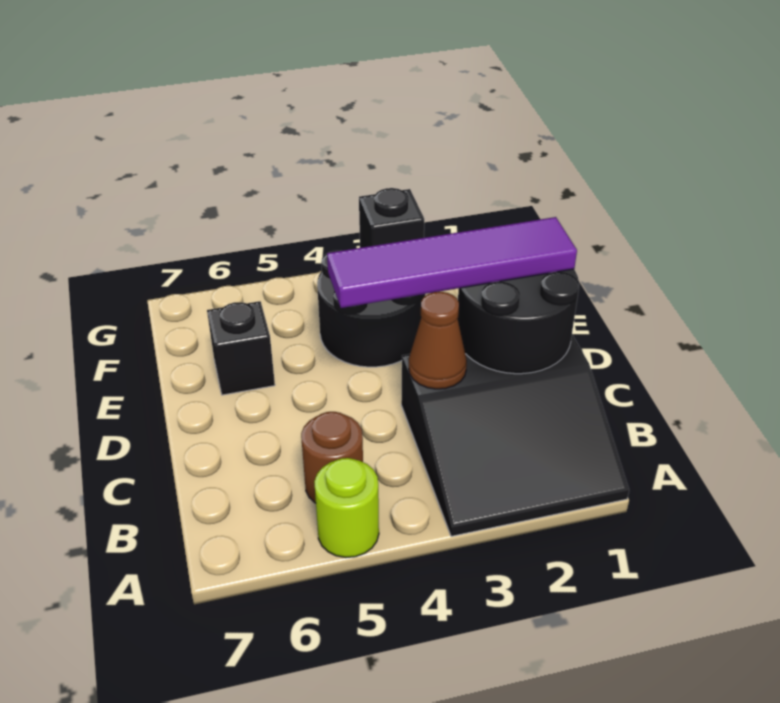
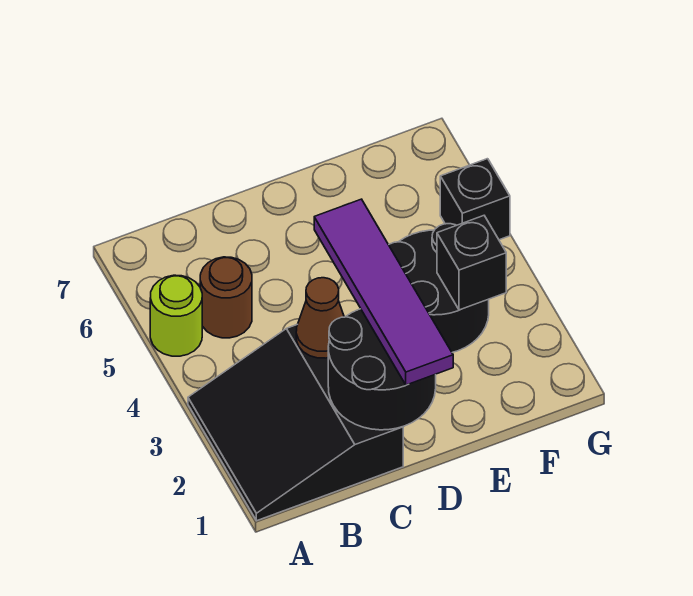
black brick E6 level 1 -> black brick G5 level 1

